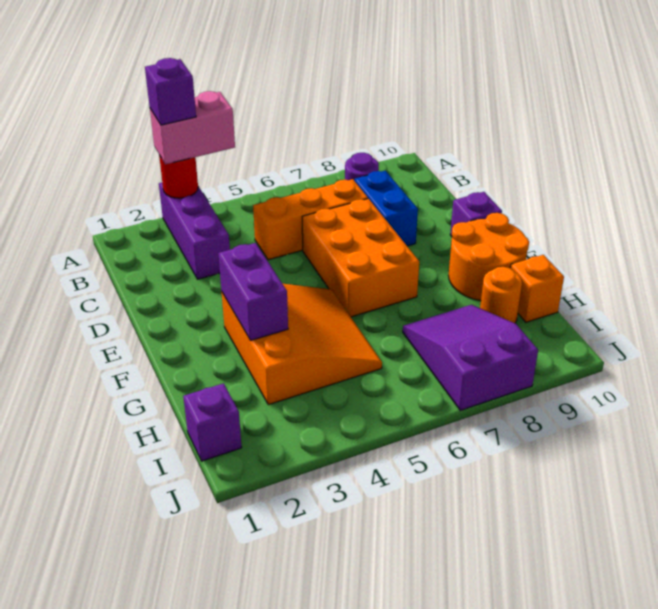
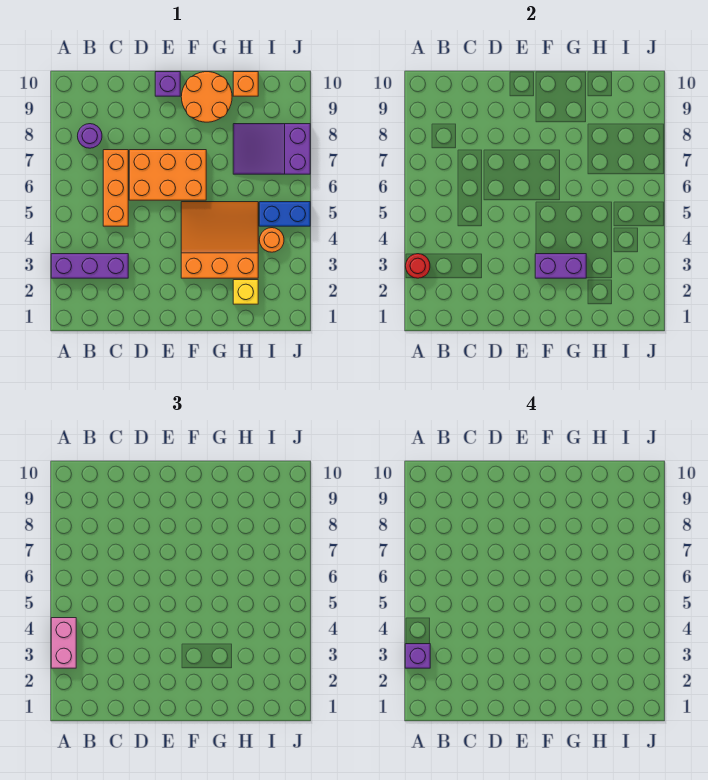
blue brick C8:D8 level 1 -> blue brick I5:J5 level 1
none -> yellow brick H2 level 1
orange round brick H9 level 1 -> orange round brick I4 level 1
purple brick I1 level 1 -> none

